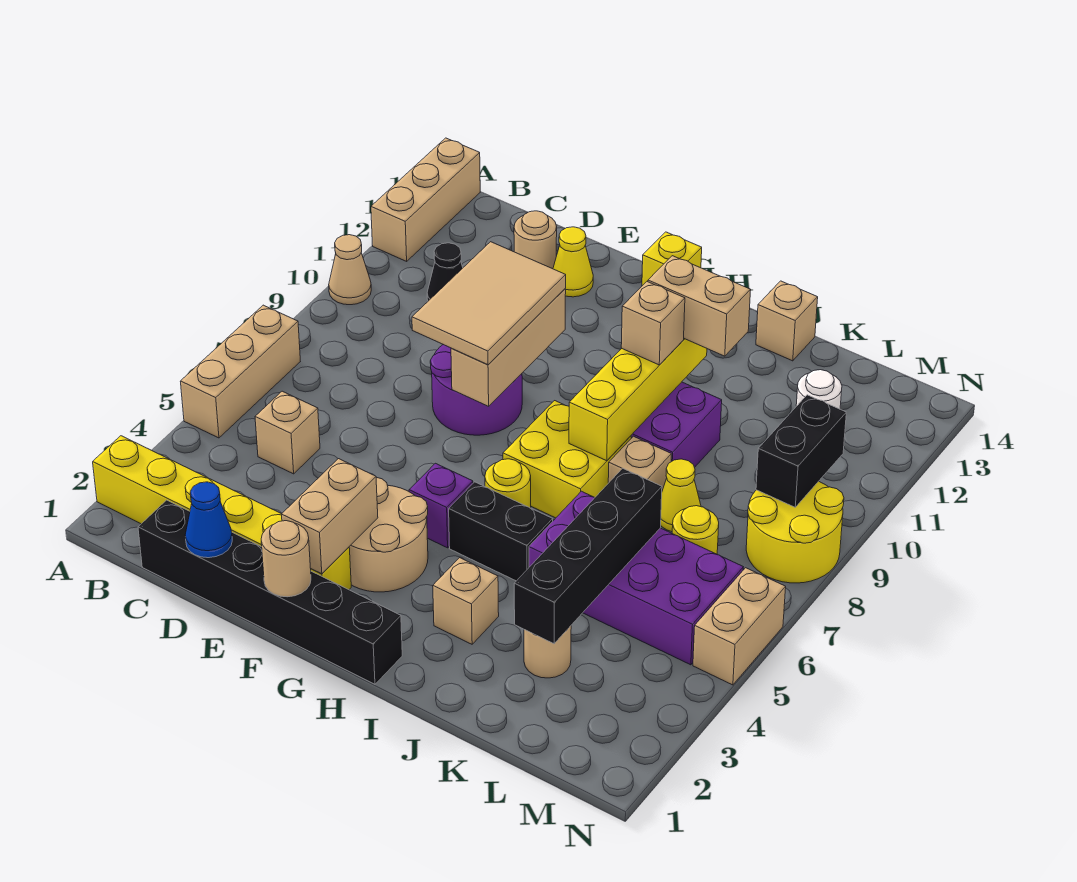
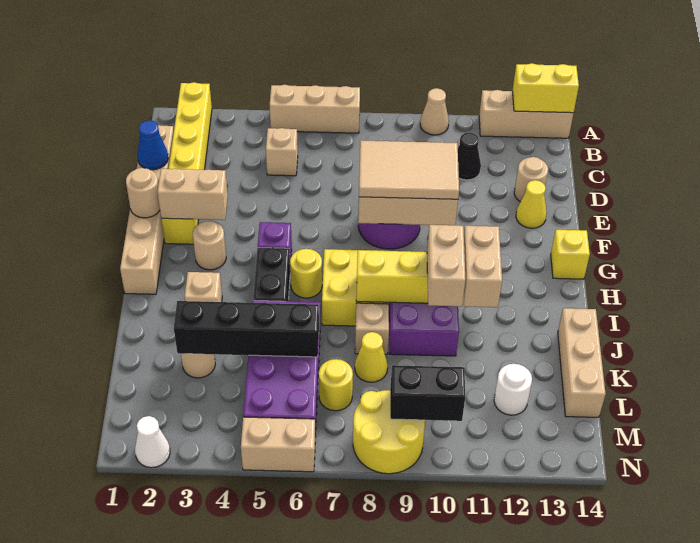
none -> yellow brick A13:A14 level 2
black brick C1:H1 level 1 -> tan brick C1:H1 level 1
tan round brick F3:G4 level 1 -> tan round brick G3 level 1
tan brick I10 level 3 -> tan brick I10:J10 level 3
tan brick J14 level 1 -> tan brick J14:L14 level 1
none -> white cone N2 level 1

